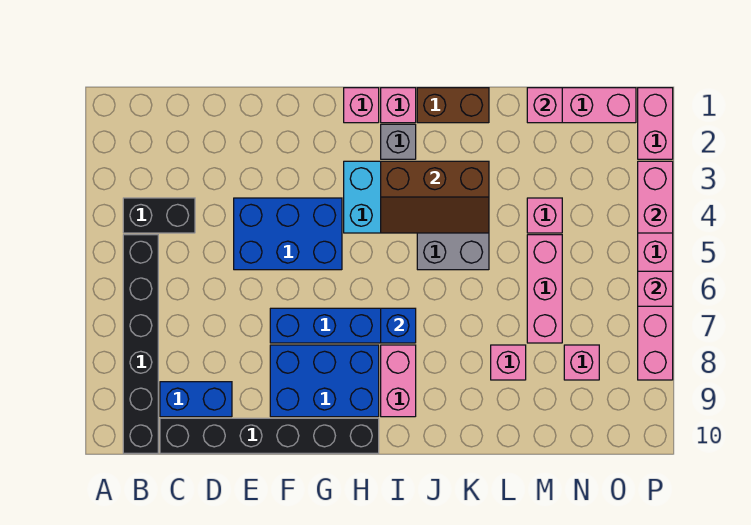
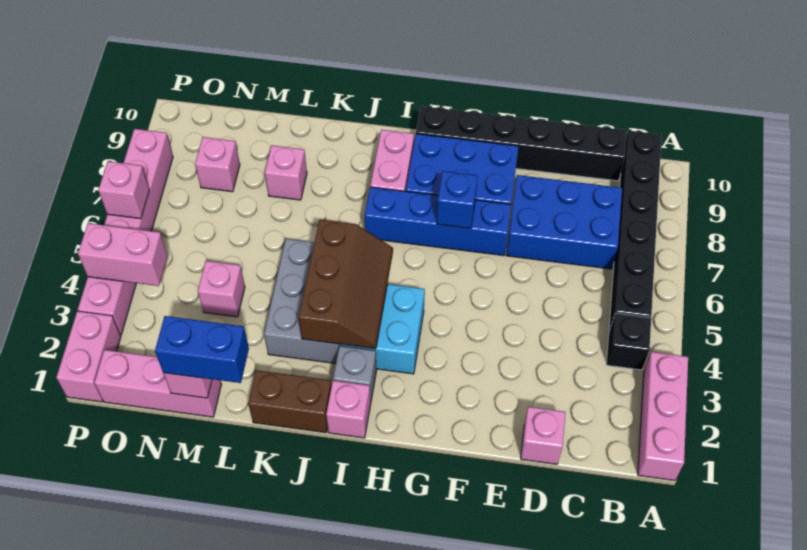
black brick B4:C4 level 1 -> black brick B4 level 1
blue brick C9:D9 level 1 -> blue brick L1:M1 level 3
blue brick E4:G5 level 1 -> blue brick C7:E8 level 1
pink brick H1 level 1 -> pink brick D1 level 1
brown slope I3:K4 level 2 top 3 -> brown slope I3:J5 level 2 top J
blue brick I7 level 2 -> blue brick G7 level 2
pink brick M5:M7 level 1 -> pink brick A1:A3 level 1
pink brick P3:P4 level 2 -> pink brick O4:P4 level 2

